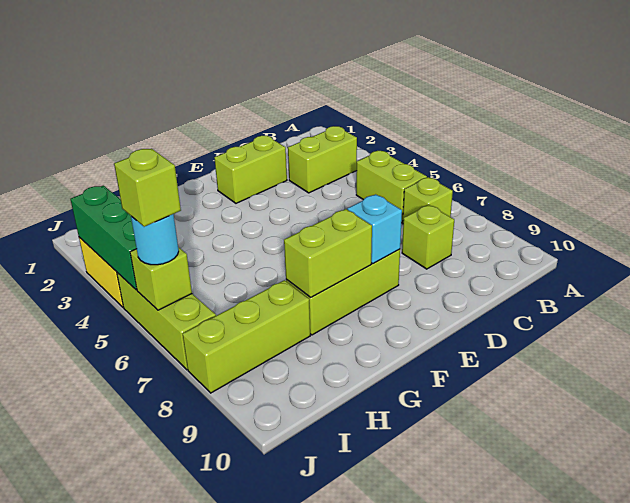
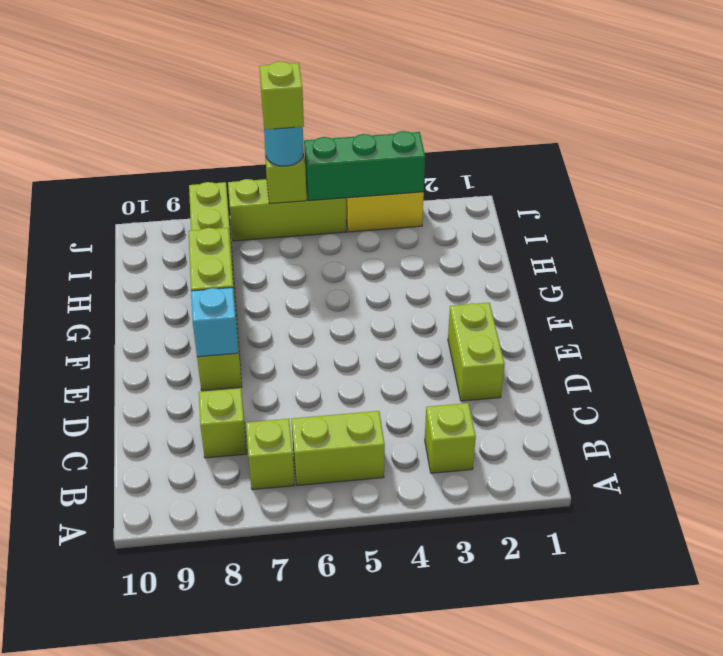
lime brick B3:C3 level 1 -> lime brick B3 level 1

